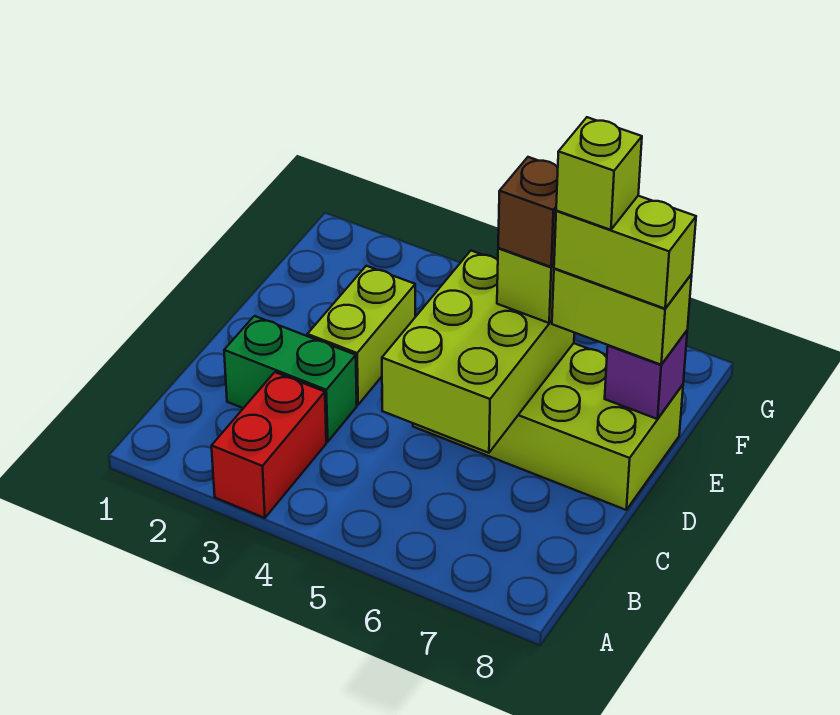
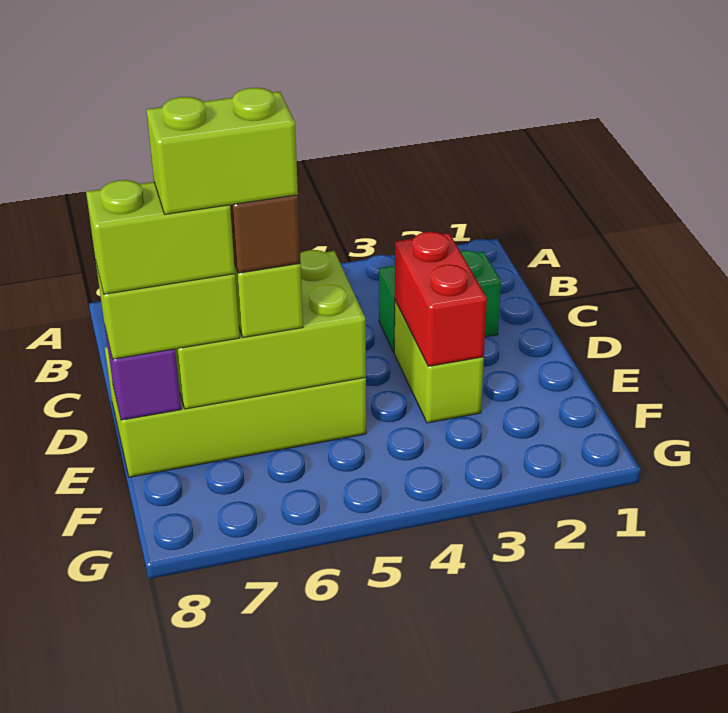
red brick A3:B3 level 1 -> red brick D3:E3 level 2
lime brick C5:E6 level 2 -> lime brick D5:E7 level 2
lime brick E7 level 5 -> lime brick E6:E7 level 5

